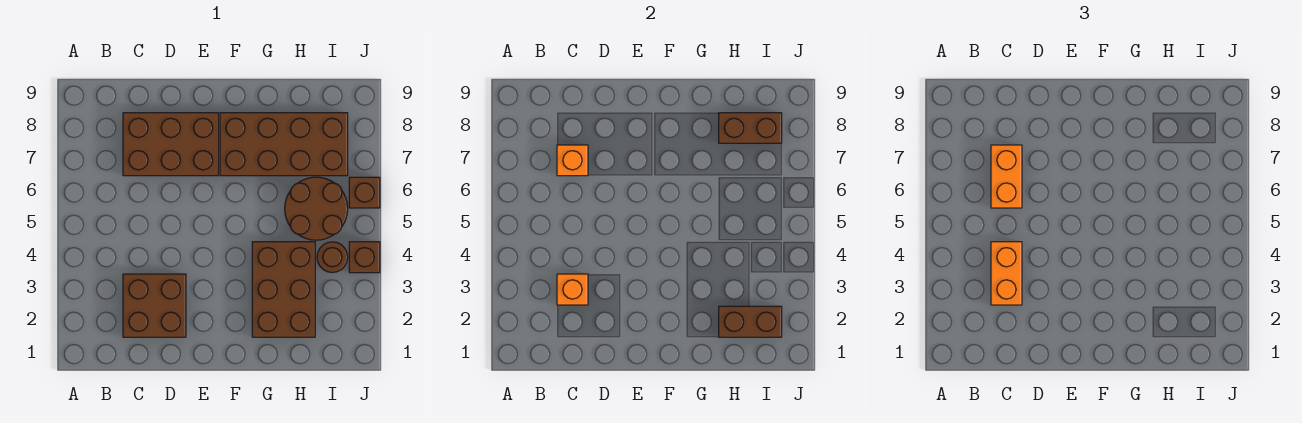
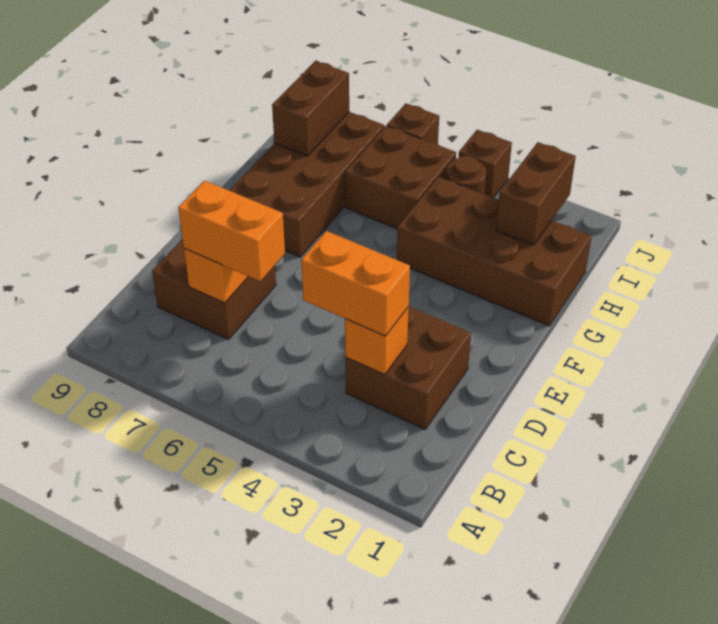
brown brick C7:E8 level 1 -> brown brick C7:D8 level 1
brown brick G2:H4 level 1 -> brown brick G1:H4 level 1
brown round brick H5:I6 level 1 -> brown brick H5:I6 level 1

